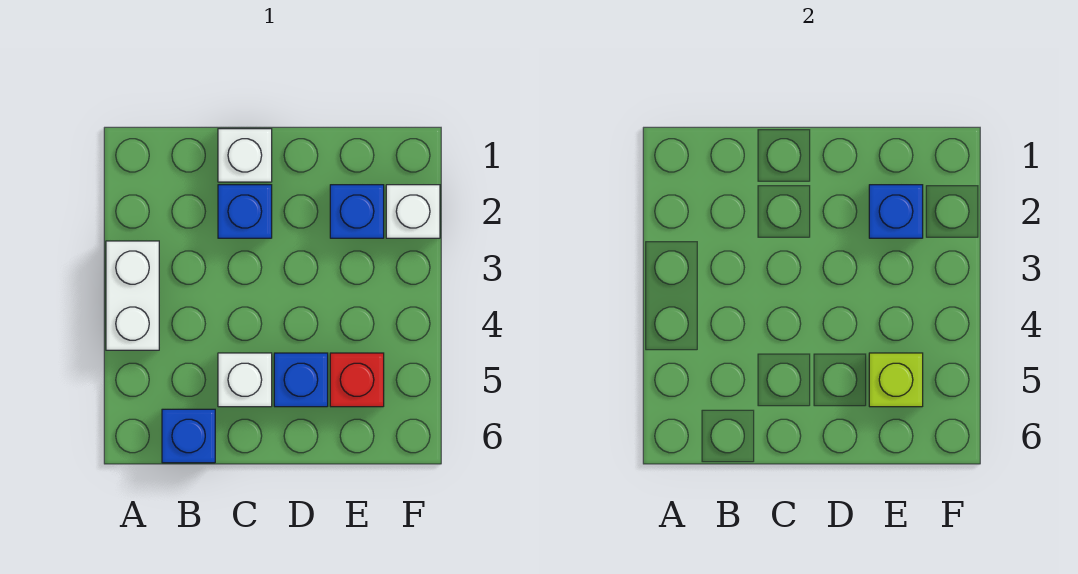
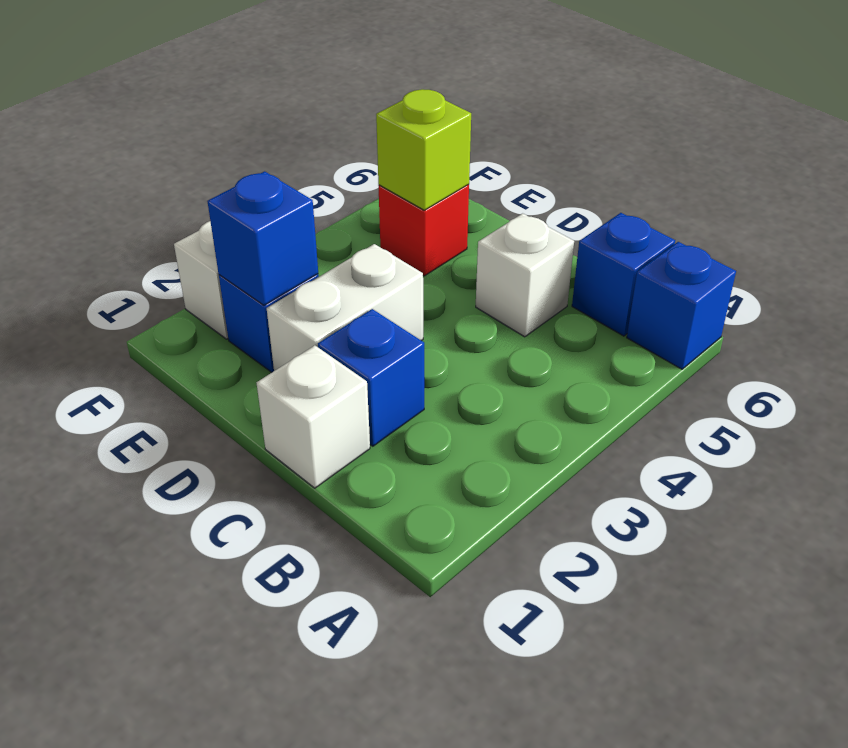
white brick A3:A4 level 1 -> white brick D2:D3 level 1
blue brick D5 level 1 -> blue brick A6 level 1

